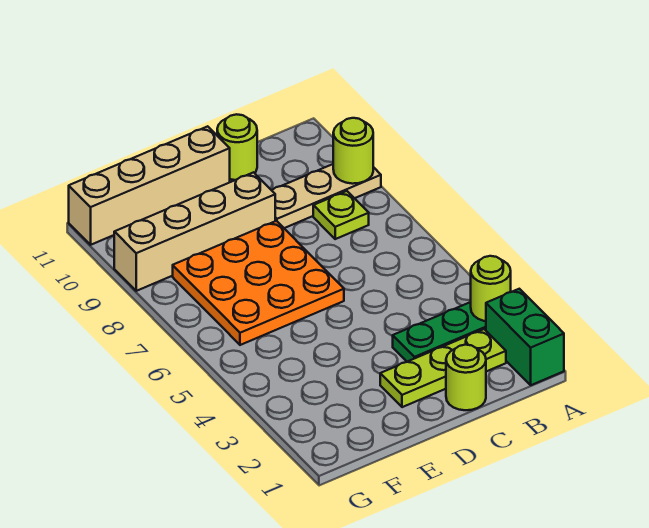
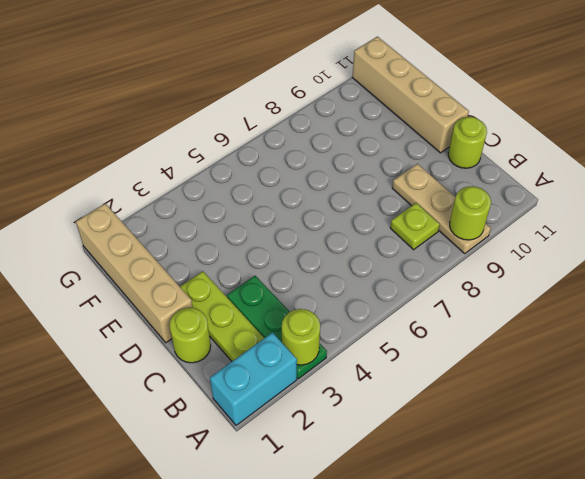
green brick A1:A2 level 1 -> cyan brick A1:A2 level 1
orange plate D6:F8 level 1 -> none
tan brick D9:G9 level 1 -> tan brick D1:G1 level 1

